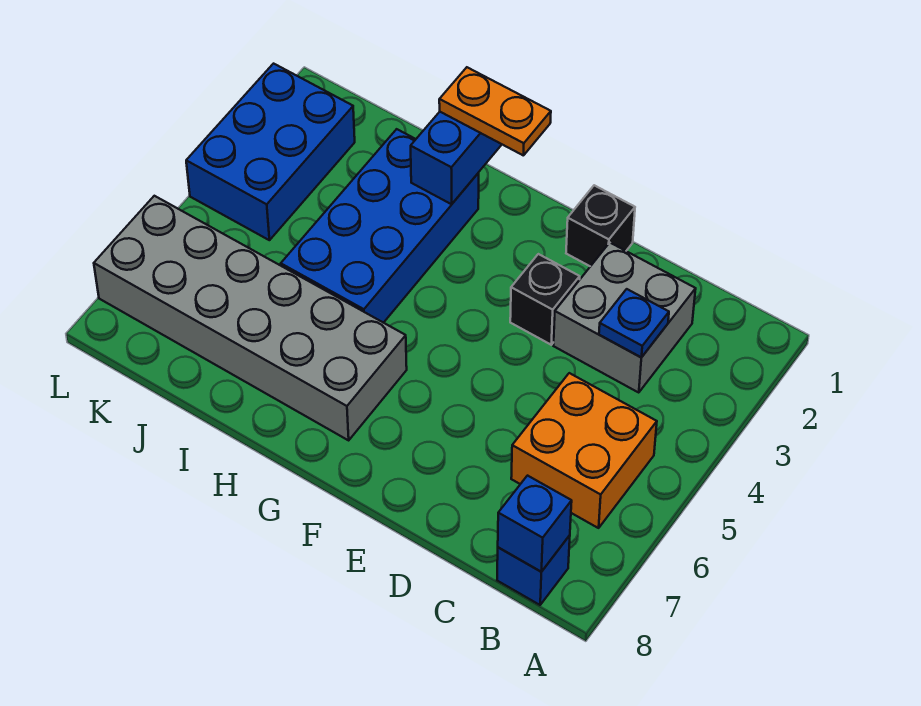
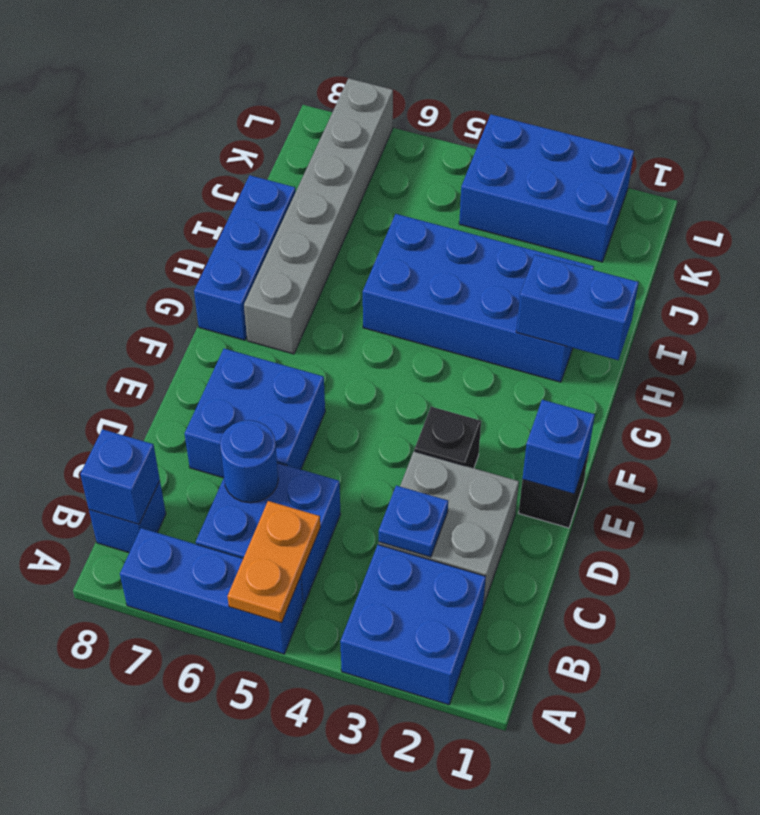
none -> blue brick A2:B3 level 1
none -> blue brick A5:A7 level 1
orange brick B5:C6 level 1 -> blue brick B5:C6 level 1
none -> blue round brick C6 level 2
none -> blue brick D6:E7 level 1
none -> blue brick E1 level 2
orange plate G1:H1 level 3 -> orange plate A5:B5 level 2
grey brick G6:L7 level 1 -> grey brick G7:L7 level 1
none -> blue brick G8:I8 level 1

